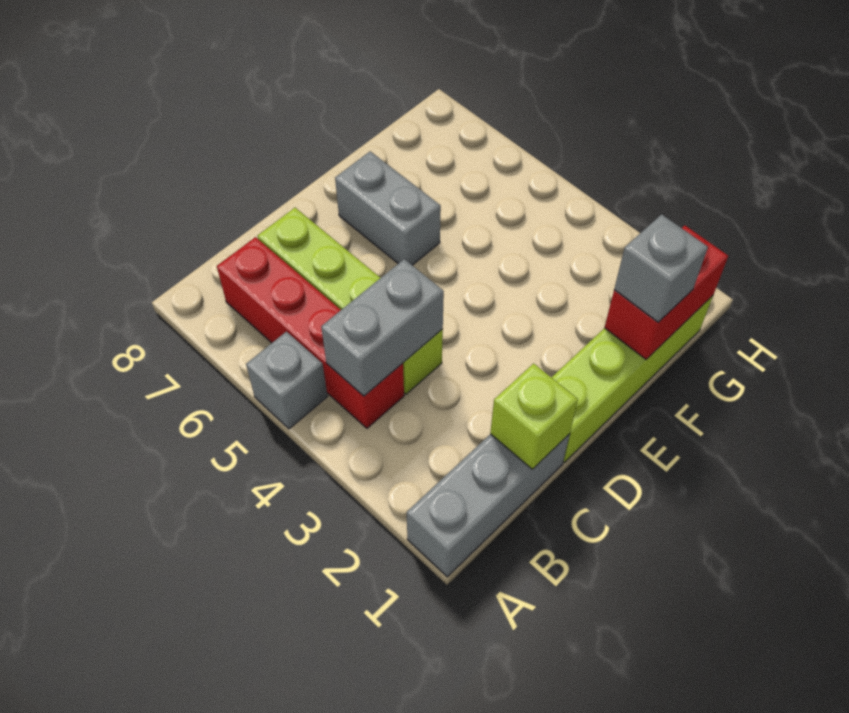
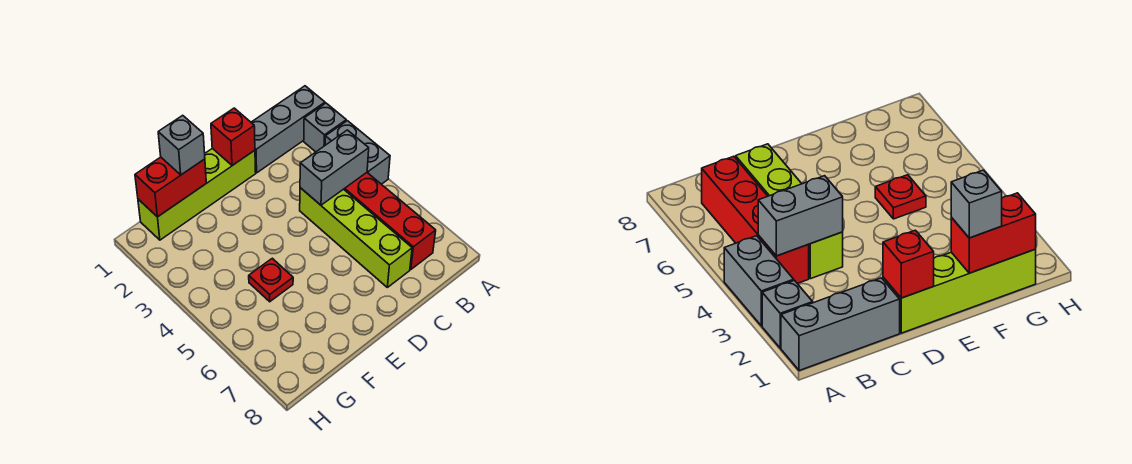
grey brick A5 level 1 -> grey brick A2 level 1
lime brick C1 level 2 -> none
none -> red brick D1 level 2
grey brick E6:E7 level 1 -> grey brick A3:A4 level 1
none -> red plate F5 level 1

